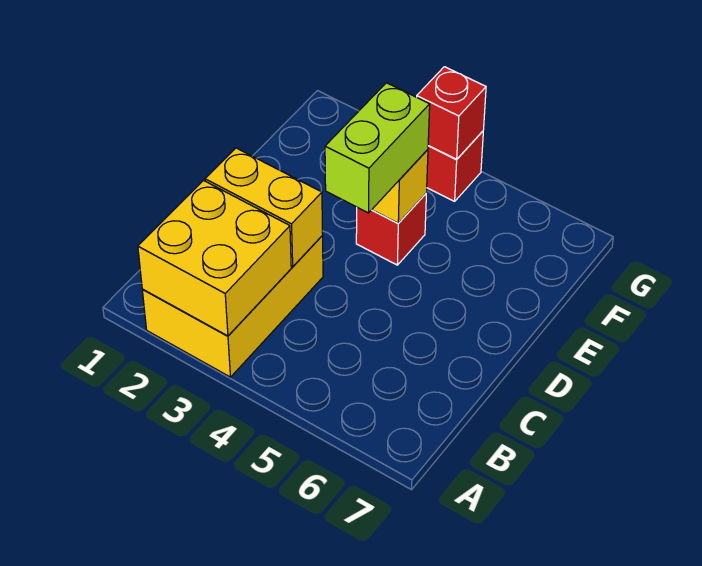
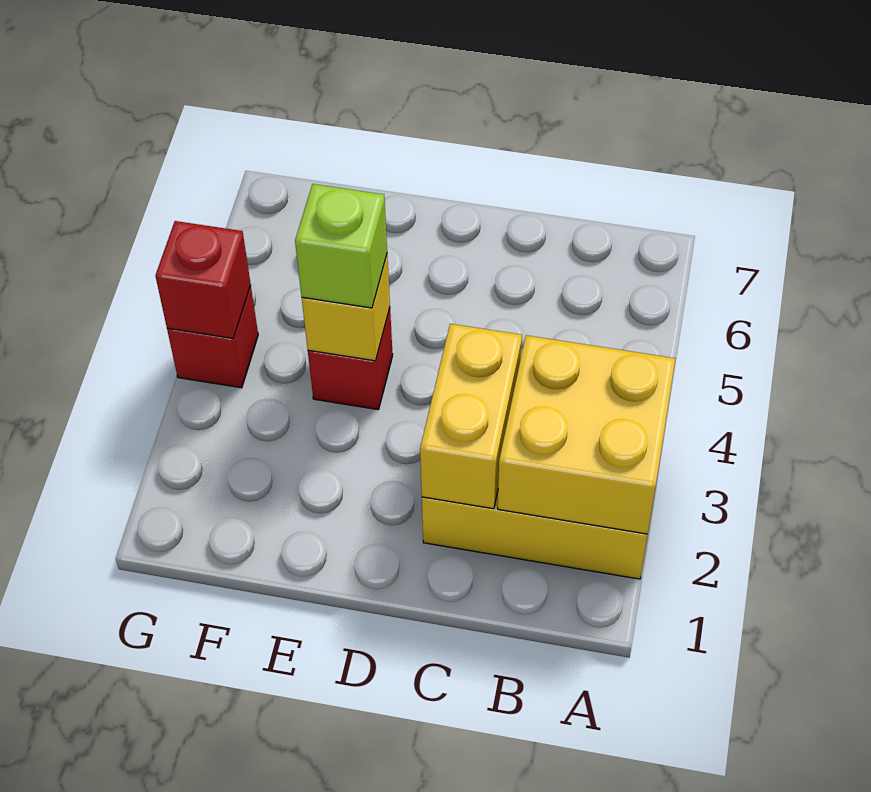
lime brick D4:E4 level 3 -> lime brick E4 level 3

